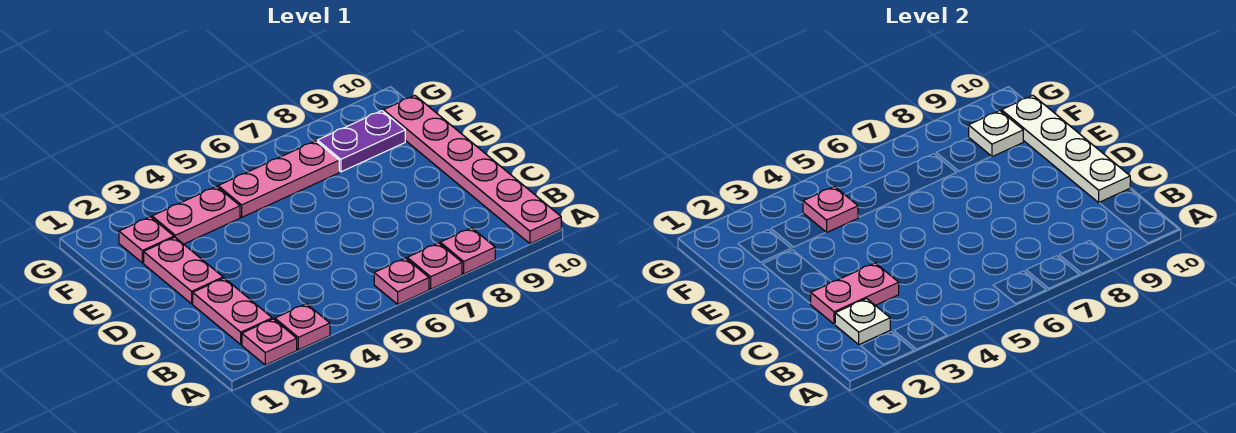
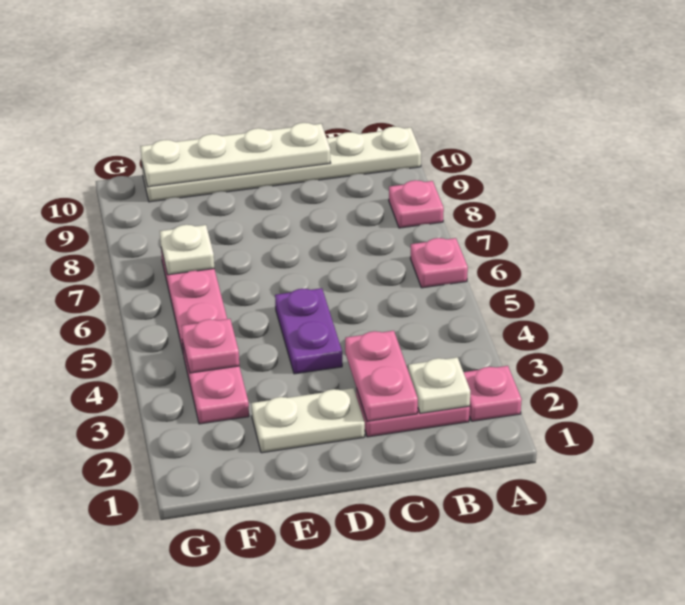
pink plate A3 level 1 -> none
pink plate A7 level 1 -> none
pink plate A10:F10 level 1 -> white plate A10:F10 level 1
pink plate D2:E2 level 1 -> white plate D2:E2 level 1
pink plate F2 level 1 -> none
purple plate F8:F9 level 1 -> purple plate D4:D5 level 1
white plate F9 level 2 -> white plate F7 level 2

